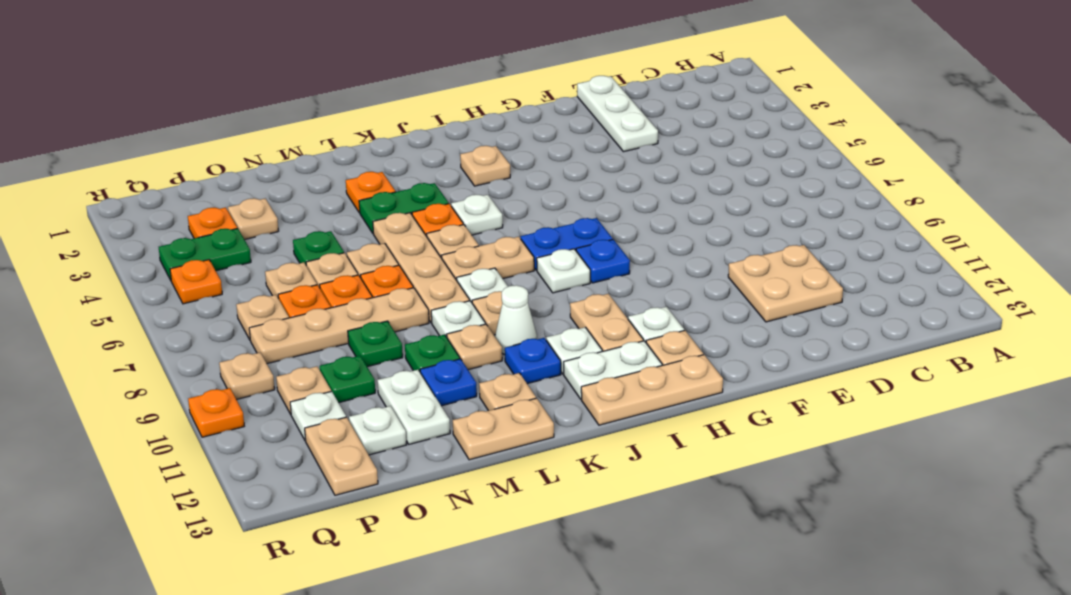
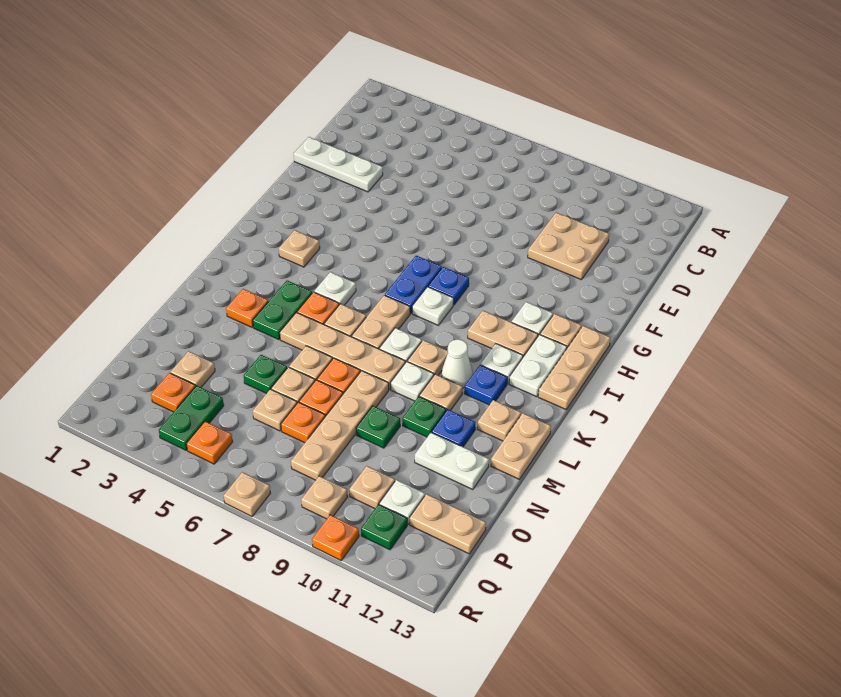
green plate O10 level 1 -> green plate Q11 level 1
white plate O12 level 1 -> none
tan plate P7 level 1 -> tan plate R7 level 1

